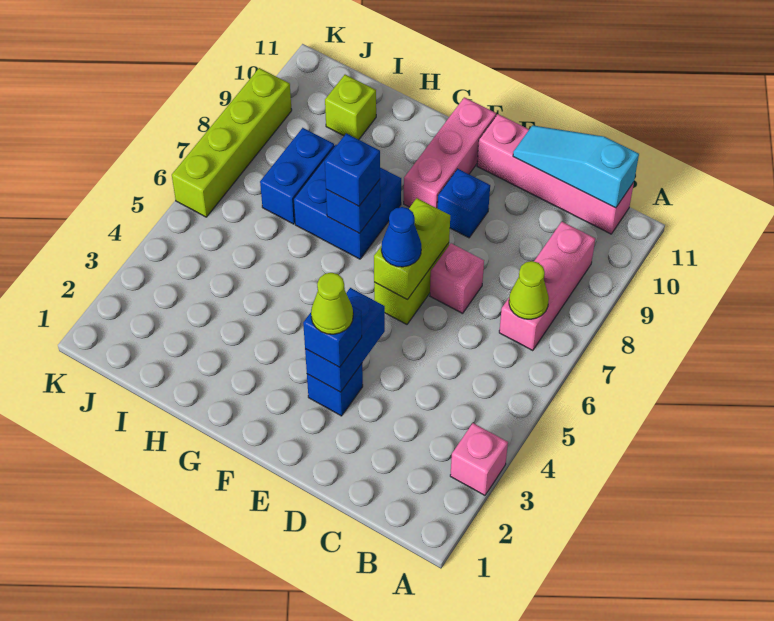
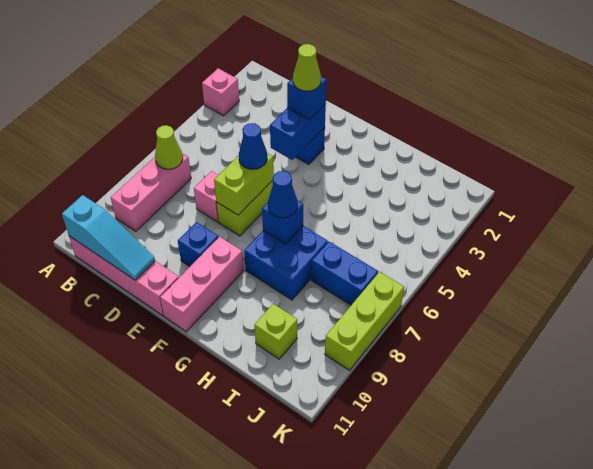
blue brick G7 level 3 -> blue cone G7 level 3
blue brick I7:I8 level 1 -> blue brick I7:J7 level 1
lime brick K6:K9 level 1 -> lime brick K7:K9 level 1

